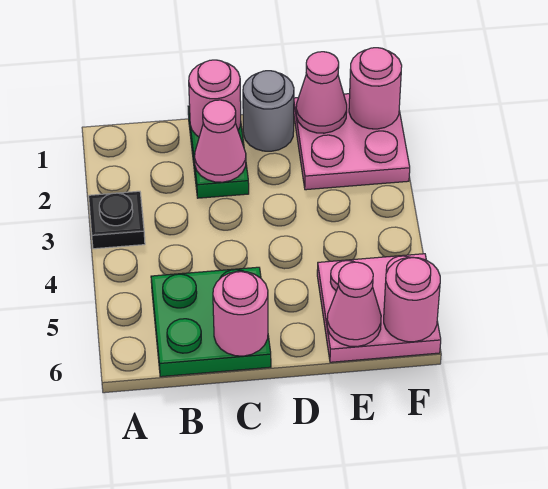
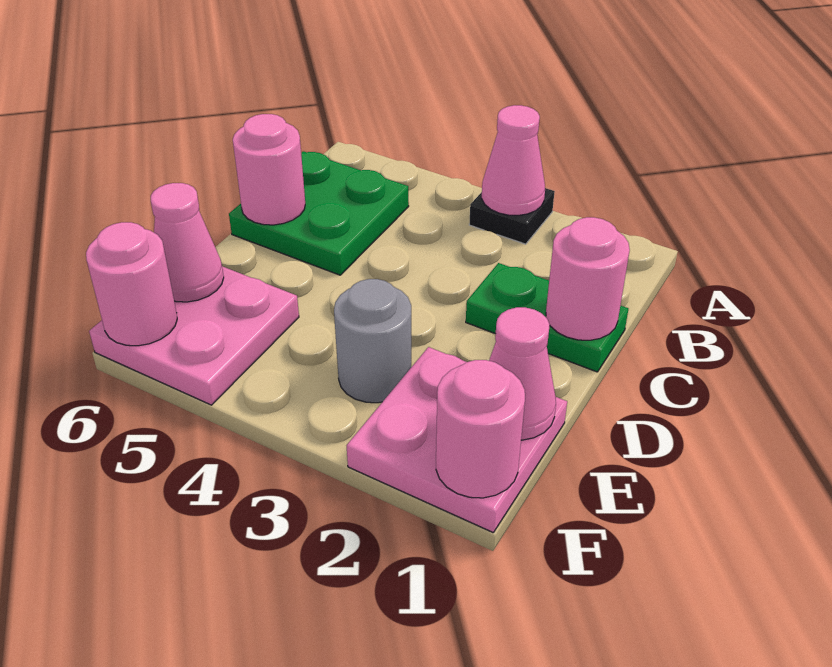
pink cone C2 level 2 -> pink cone A3 level 2
grey round brick D1 level 1 -> grey round brick E3 level 1

